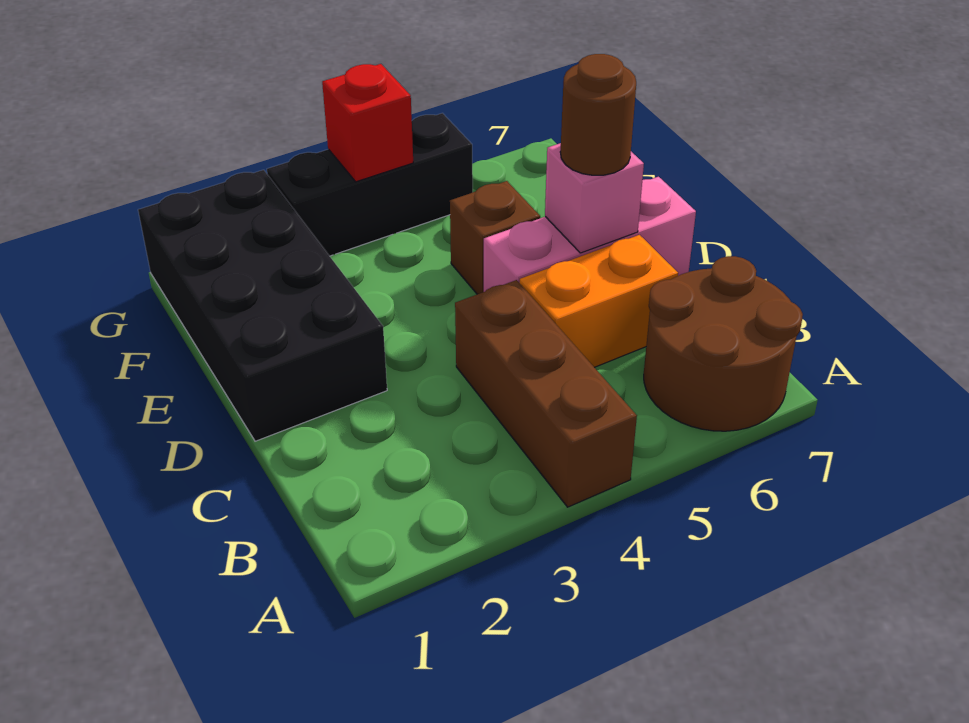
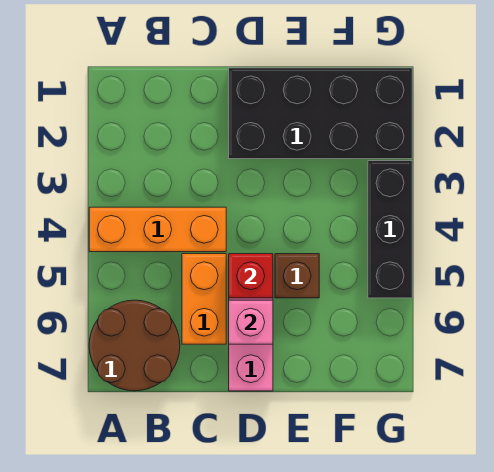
brown brick A4:C4 level 1 -> orange brick A4:C4 level 1
brown round brick D6 level 3 -> none
red brick G4 level 2 -> red brick D5 level 2

